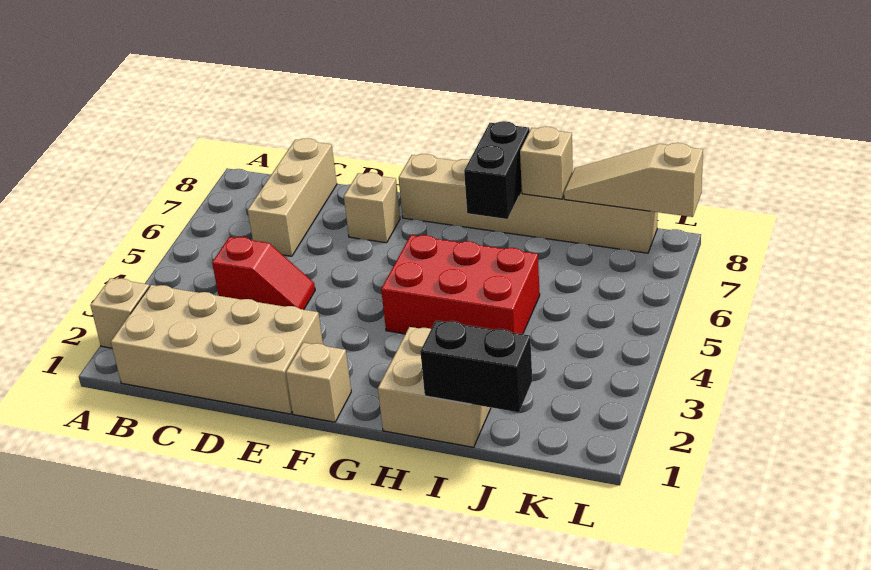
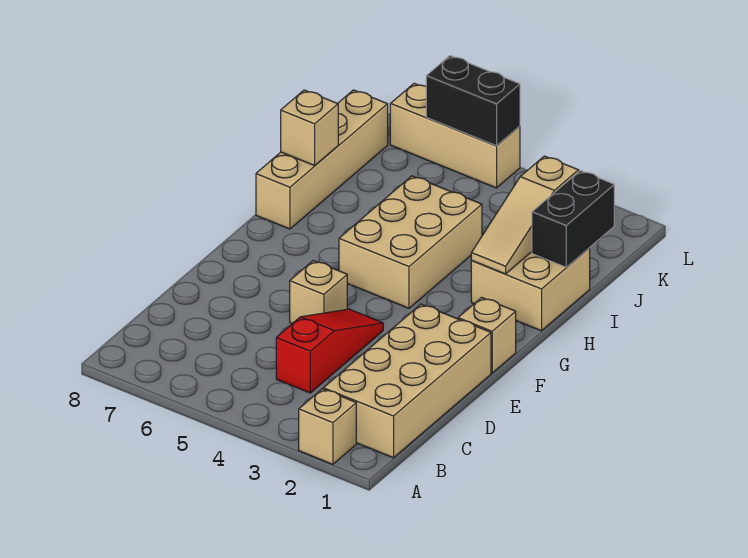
red slope C4:D4 level 1 top C -> red slope C4:E4 level 1 top C
tan brick C6:C8 level 1 -> tan brick L5:L7 level 1
tan brick E7 level 1 -> tan brick E5 level 1
tan brick F8:K8 level 1 -> tan brick H8:K8 level 1
red brick G4:I5 level 1 -> tan brick G4:I5 level 1
black brick H7:H8 level 2 -> black brick L5:L6 level 2
tan slope J8:L8 level 2 top L -> tan slope H2:J2 level 2 top J

